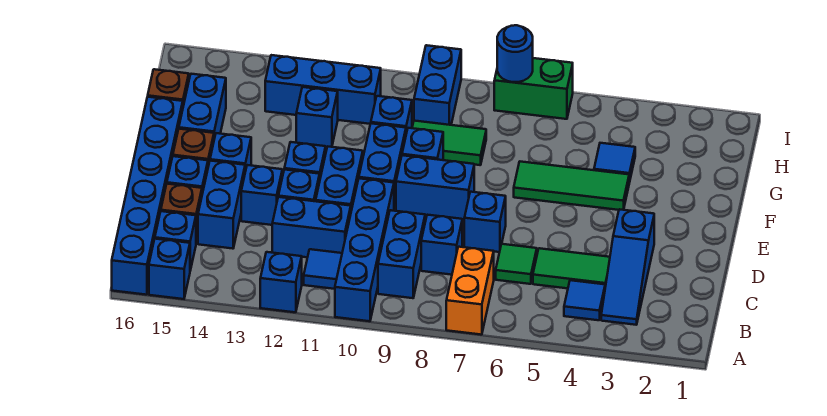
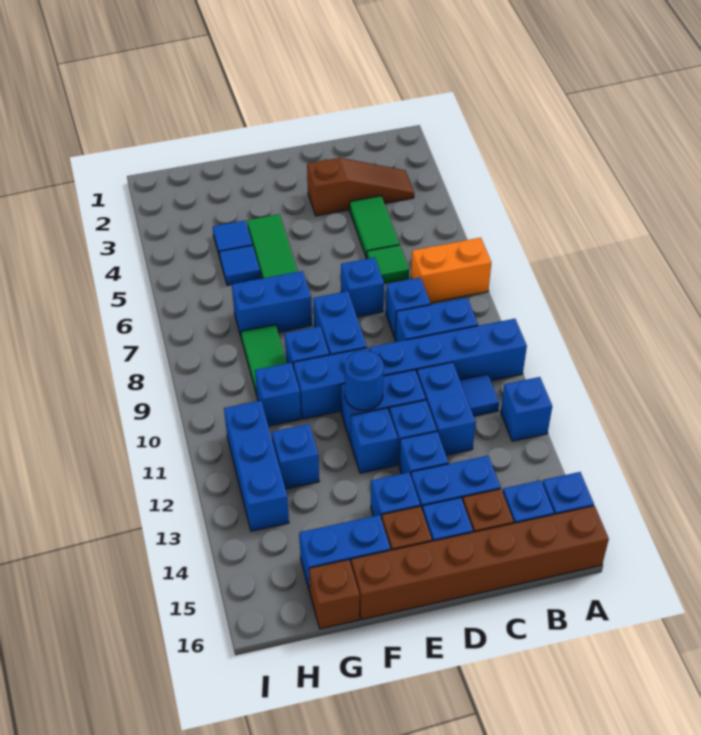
blue brick A16:F16 level 1 -> brown brick A16:F16 level 1
blue slope B3:D3 level 1 top D -> brown slope B3:D3 level 1 top D
blue tile B4 level 1 -> blue tile G5 level 1
blue brick H9:I9 level 1 -> blue brick F7:G7 level 1
green brick I6:I7 level 1 -> none
blue round brick I7 level 2 -> blue round brick E11 level 2

